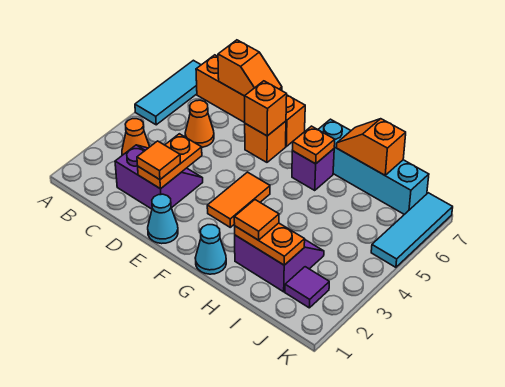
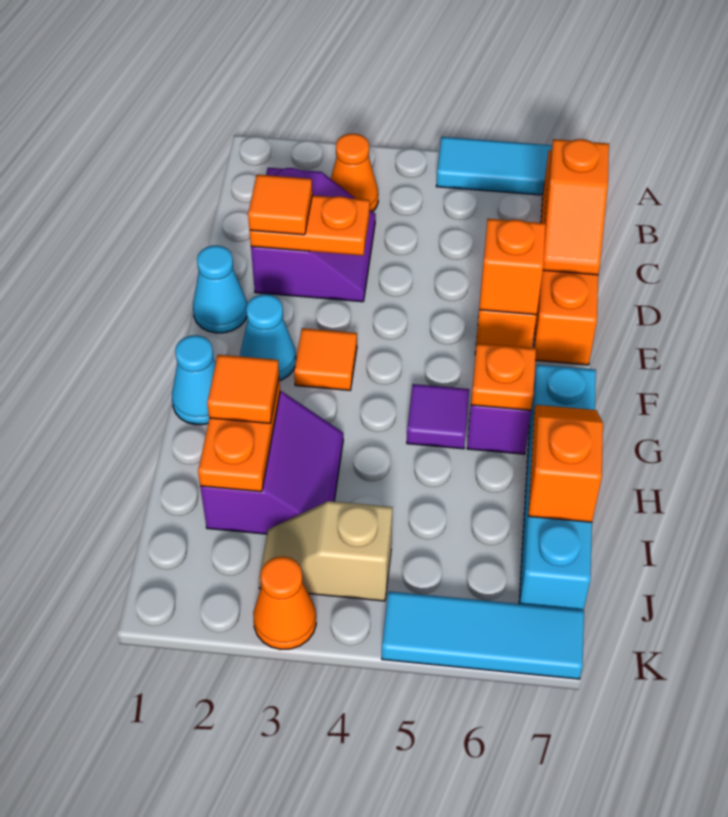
orange cone C5 level 1 -> orange cone K3 level 1
none -> cyan cone F2 level 1
orange tile F3:F4 level 1 -> orange tile F3 level 1
purple tile J2 level 1 -> purple tile G5 level 1
none -> tan slope J3:J4 level 1 top 4

